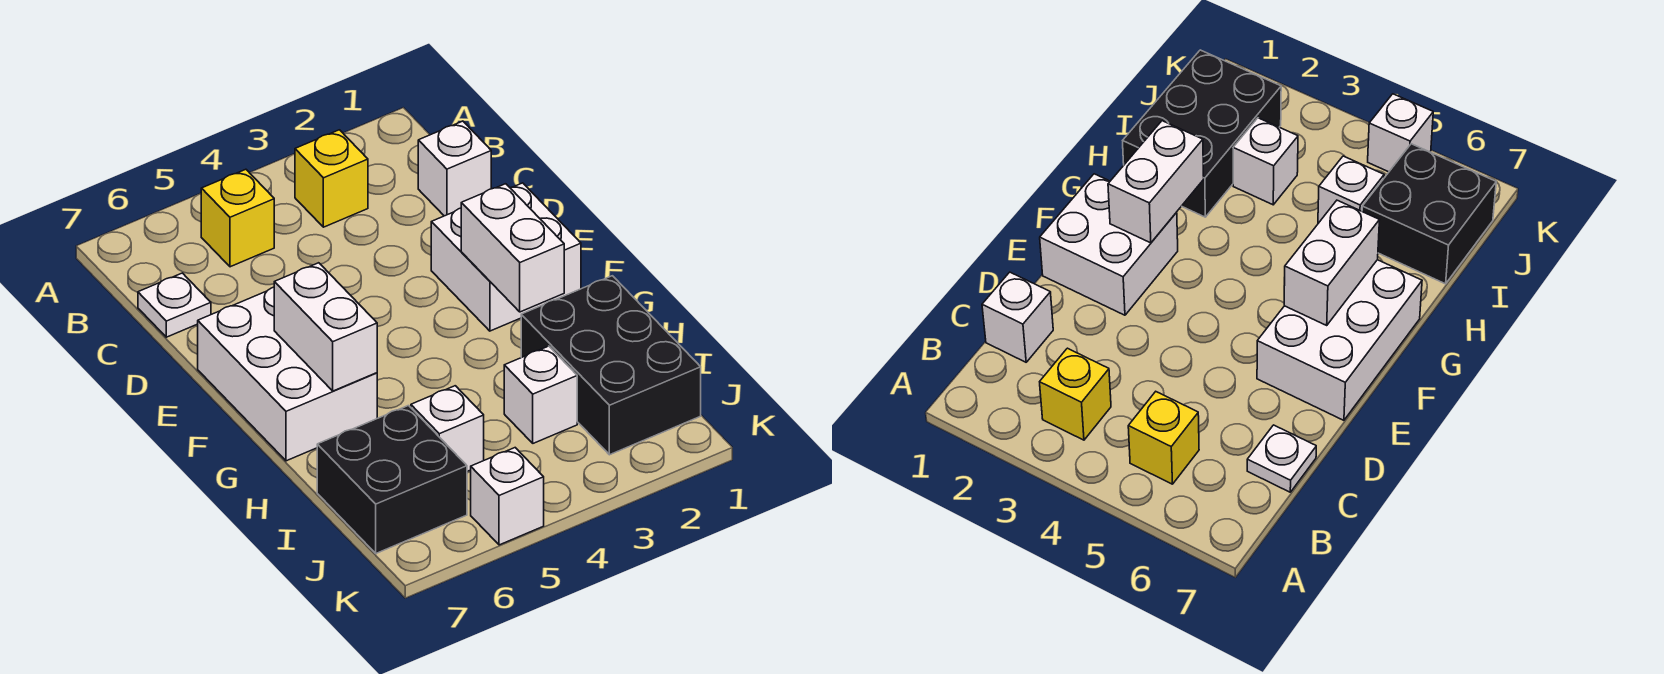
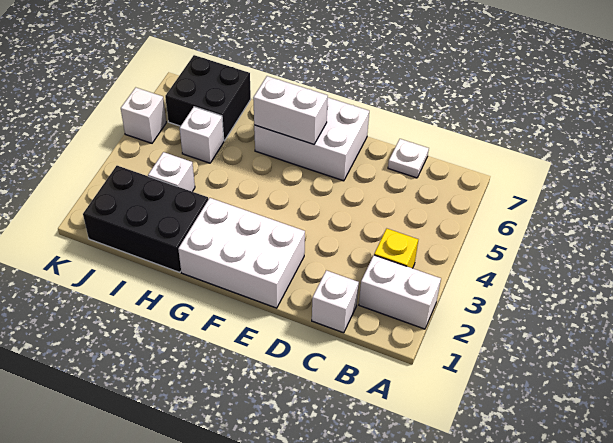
yellow brick B5 level 1 -> none
white brick E1:F2 level 1 -> white brick E1:G2 level 1
white brick F2:G2 level 2 -> white brick A2:B2 level 1

